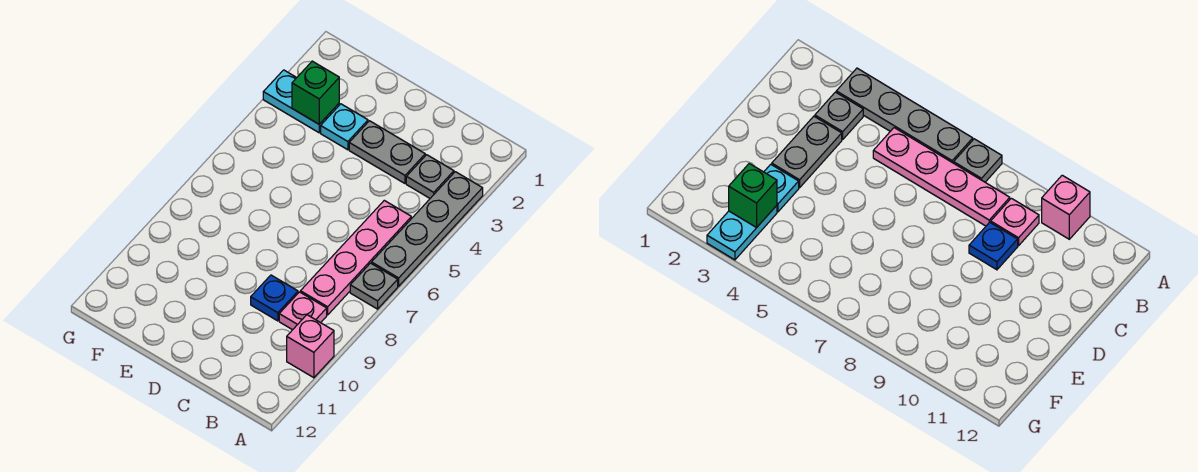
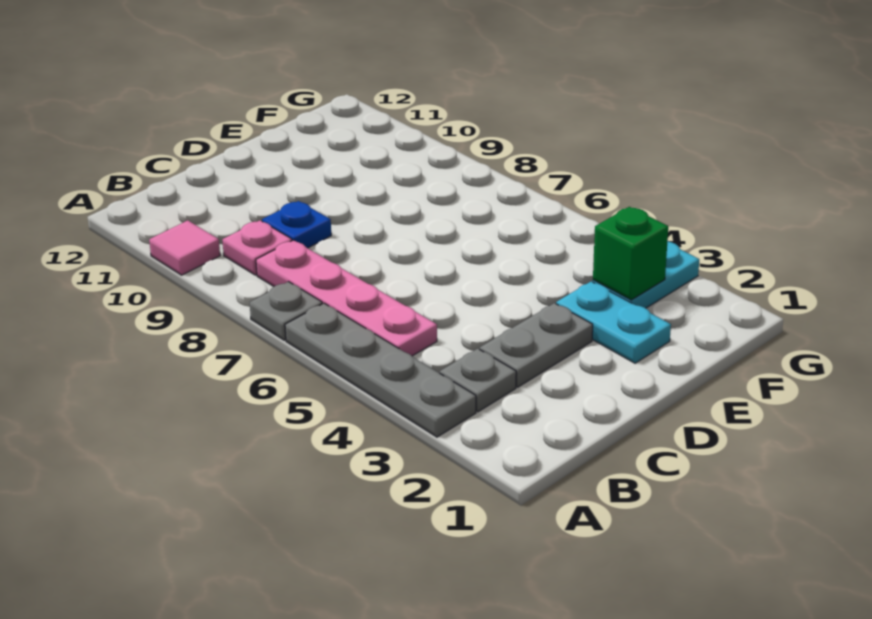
pink brick A10 level 1 -> pink tile A10 level 1
cyan plate E3 level 1 -> cyan plate E2:E3 level 1

